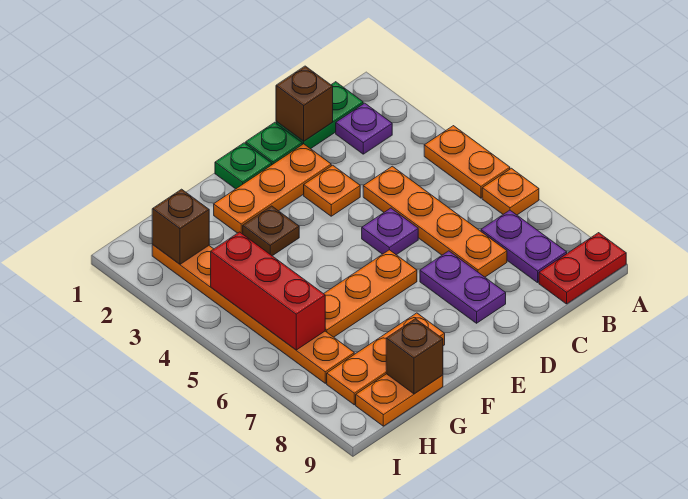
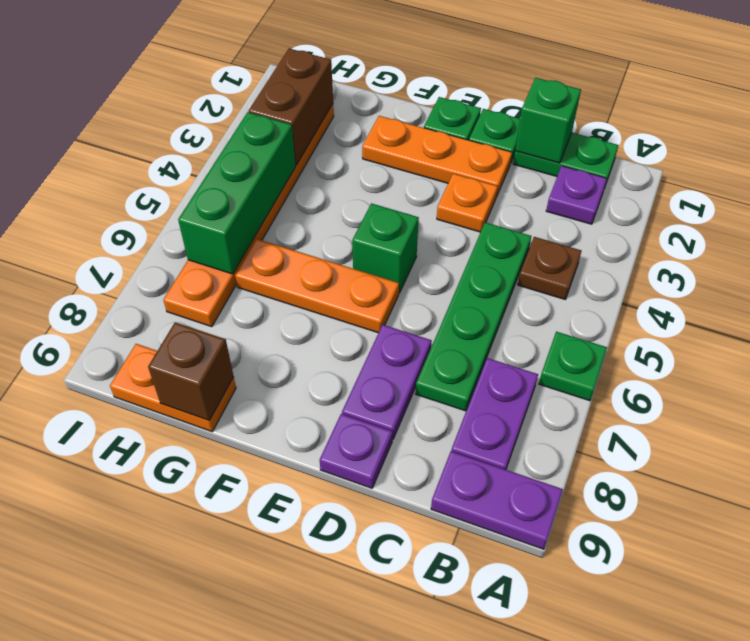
orange plate A4:A5 level 1 -> none
orange plate A6 level 1 -> green plate A6 level 1
red plate A9:B9 level 1 -> purple plate A9:B9 level 1
brown brick C1 level 2 -> green brick C1 level 2
orange plate C4:C7 level 1 -> green plate C4:C7 level 1
purple plate D5 level 1 -> purple plate D9 level 1
none -> green brick E5 level 1
brown plate F3 level 1 -> brown plate B4 level 1
orange plate F8:H8 level 1 -> none
brown brick H2 level 2 -> brown brick H2:H3 level 2
red brick H4:H6 level 2 -> green brick H4:H6 level 2

